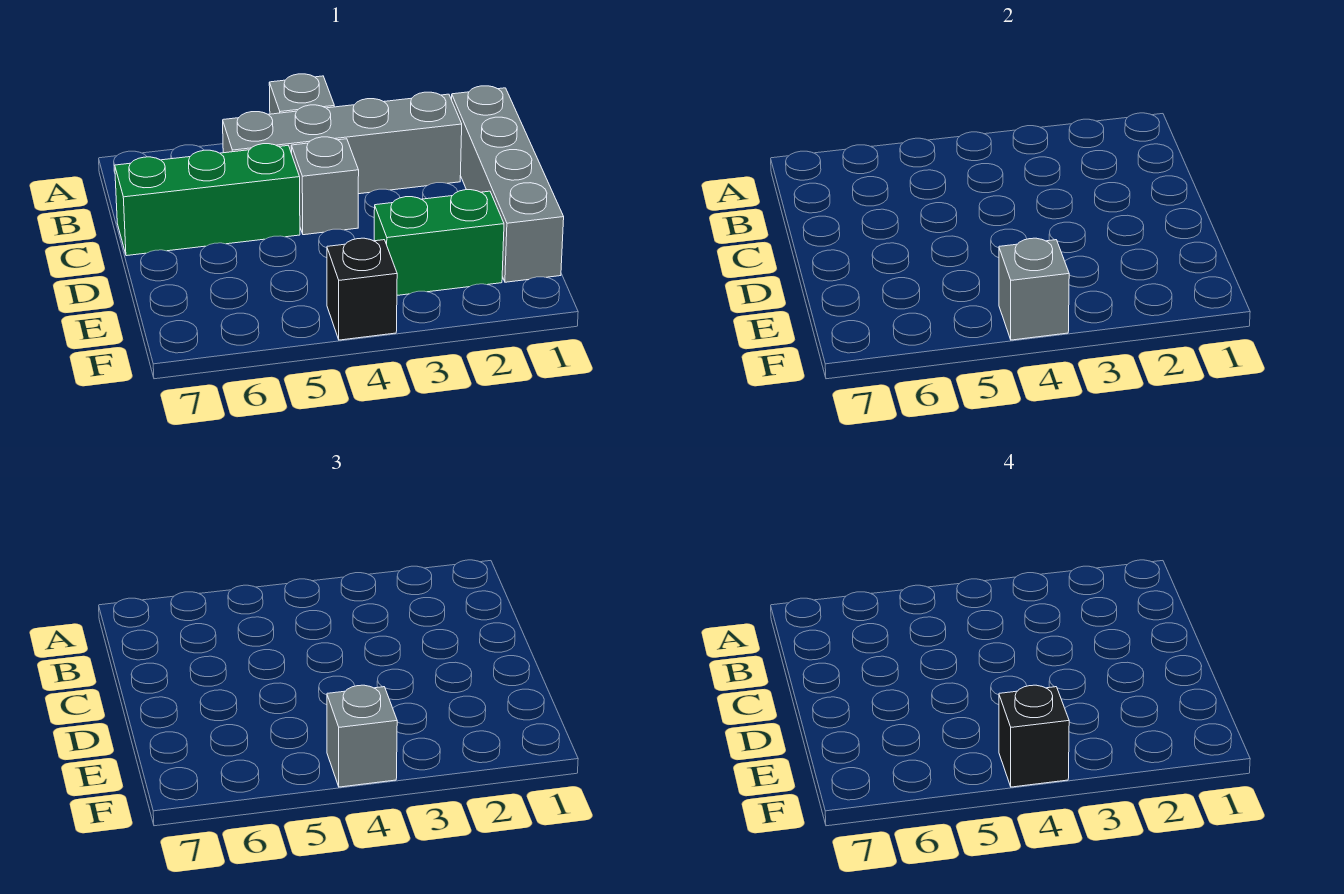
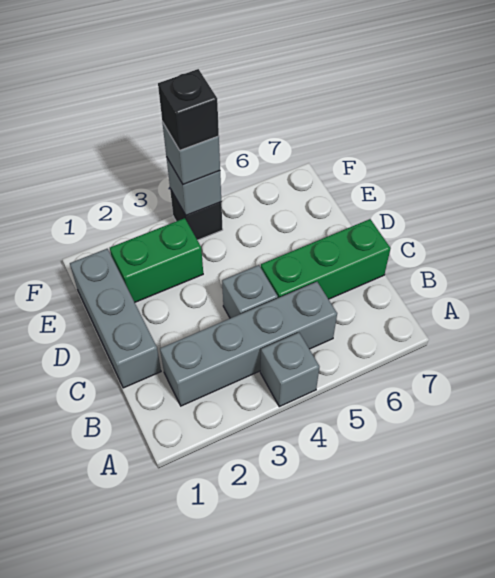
grey brick B1:E1 level 1 -> grey brick C1:E1 level 1

